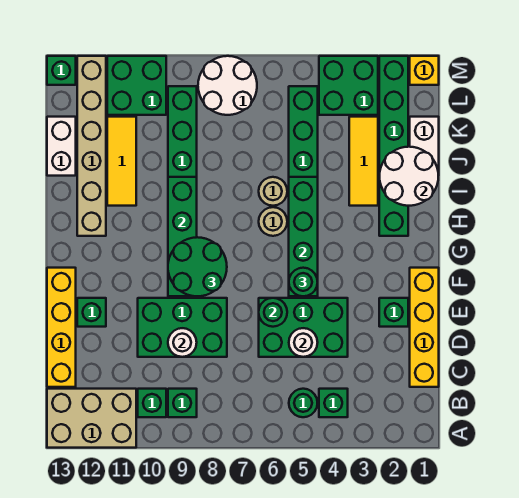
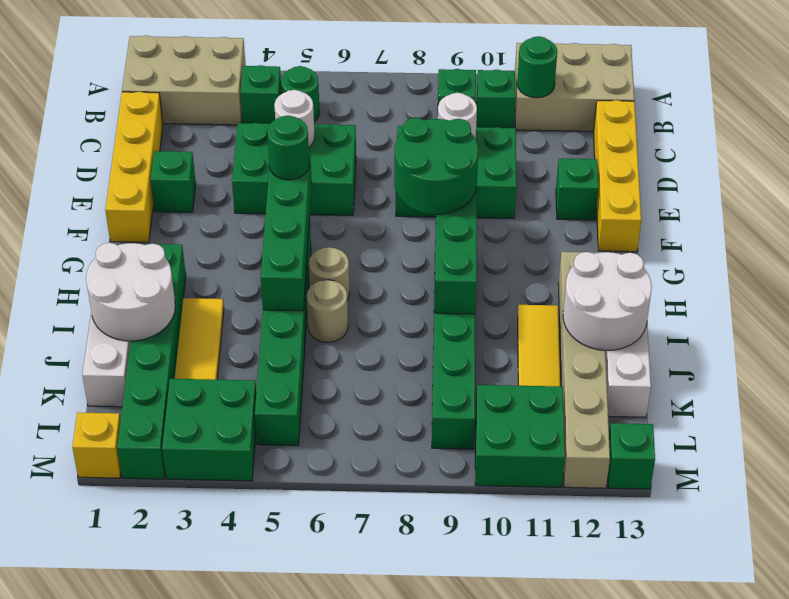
none -> tan brick A1:B3 level 1
green round brick E6 level 2 -> green round brick B11 level 2
white round brick L7:M8 level 1 -> white round brick I12:J13 level 2

